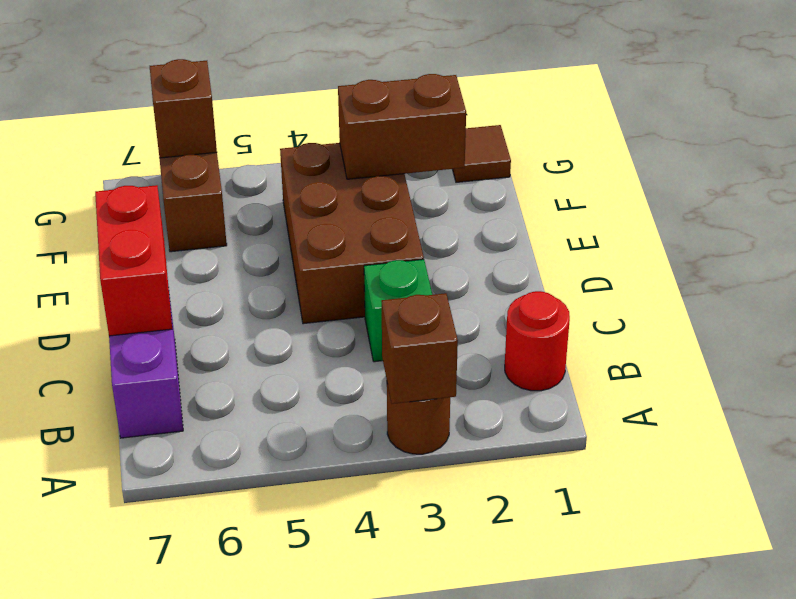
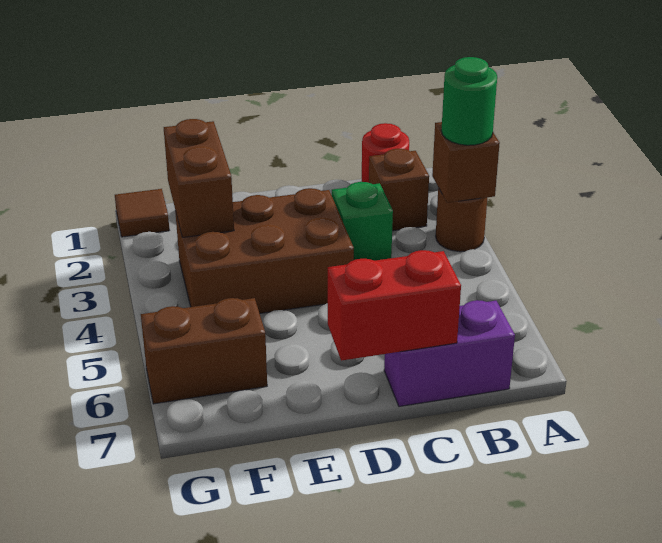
none -> green round brick A3 level 3
brown brick G6 level 2 -> brown brick B2 level 1

